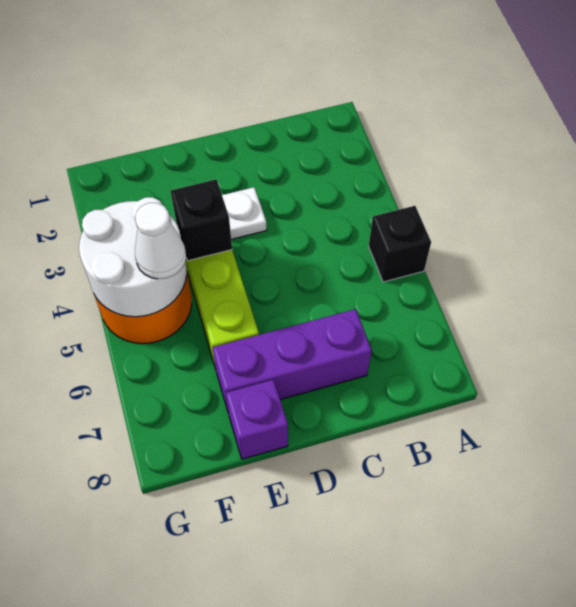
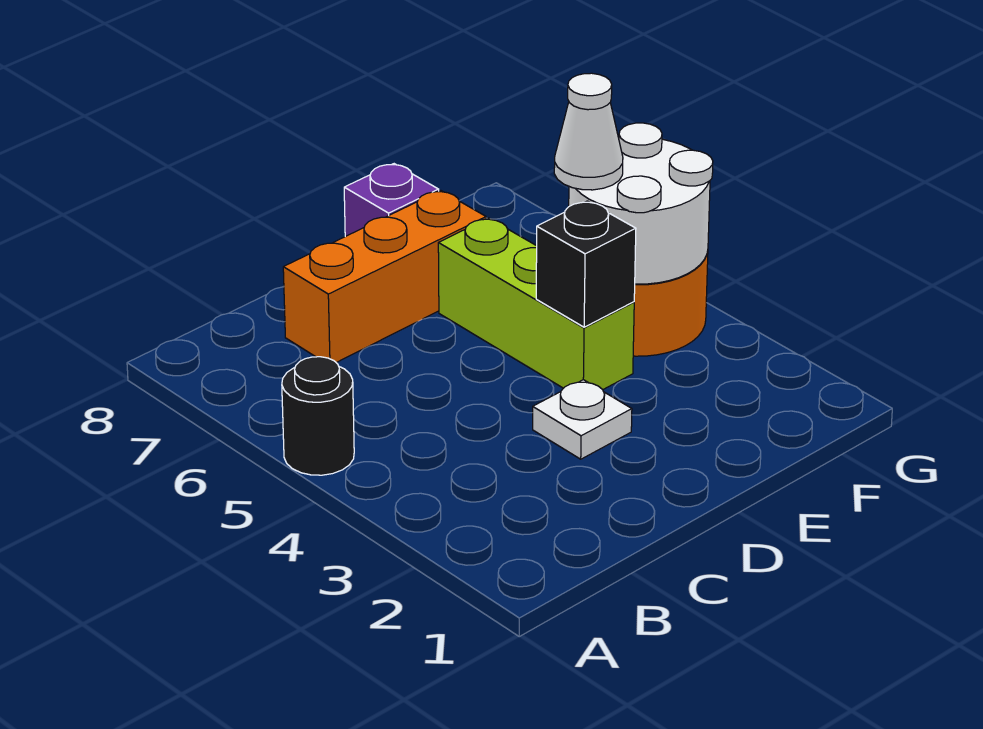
black brick A5 level 1 -> black round brick A5 level 1
purple brick C7:E7 level 1 -> orange brick C7:E7 level 1

